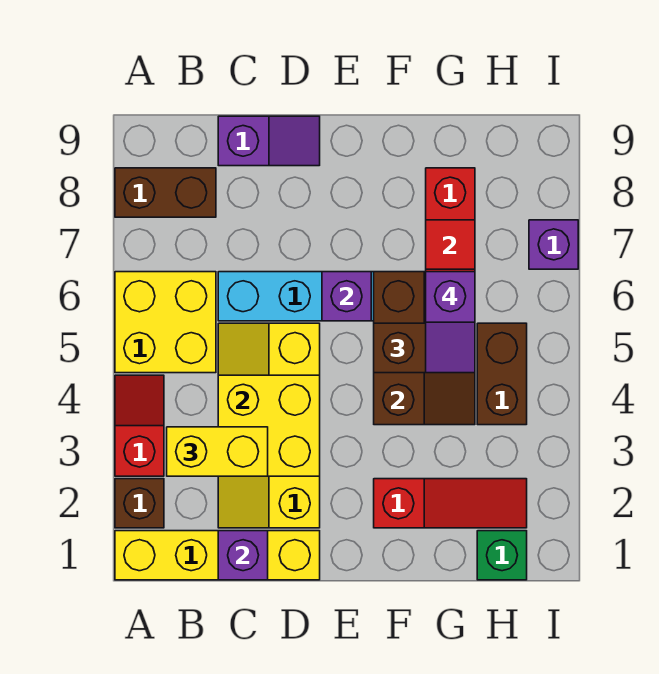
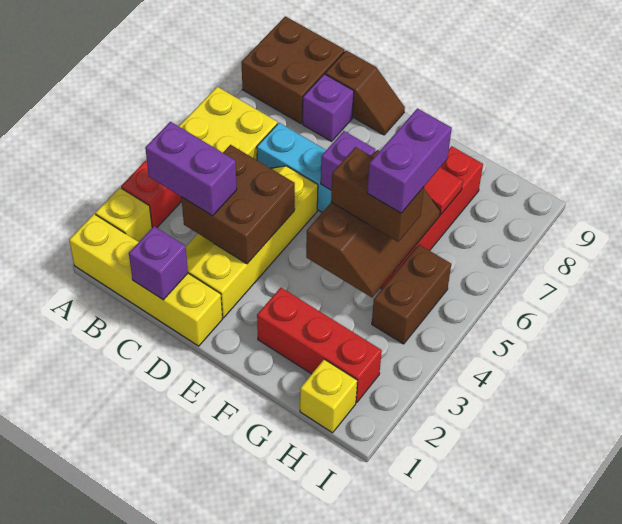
brown brick A2 level 1 -> yellow brick A2 level 1
brown brick A8:B8 level 1 -> brown brick A8:B9 level 1
yellow brick B3:C3 level 3 -> purple brick B3:C3 level 3
yellow brick C3:D4 level 2 -> brown brick C3:D4 level 2
purple slope C9:D9 level 1 top C -> brown slope C9:D9 level 1 top C
red slope F2:H2 level 1 top F -> red brick F2:H2 level 1
purple slope G5:G6 level 4 top 6 -> purple brick G5:G6 level 4
green brick H1 level 1 -> yellow brick H1 level 1
purple brick I7 level 1 -> purple brick C8 level 1

